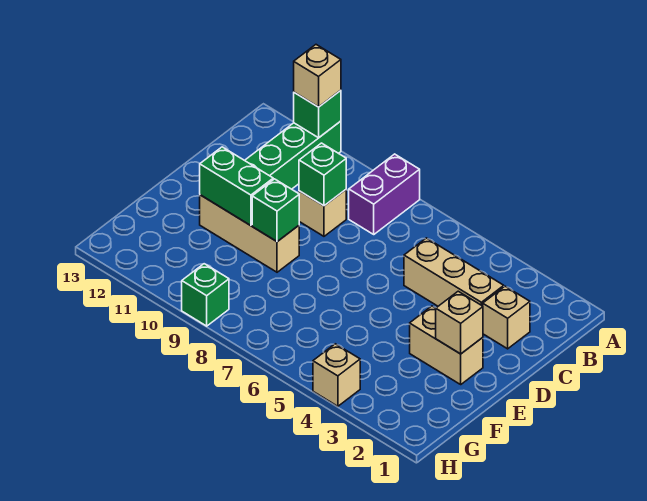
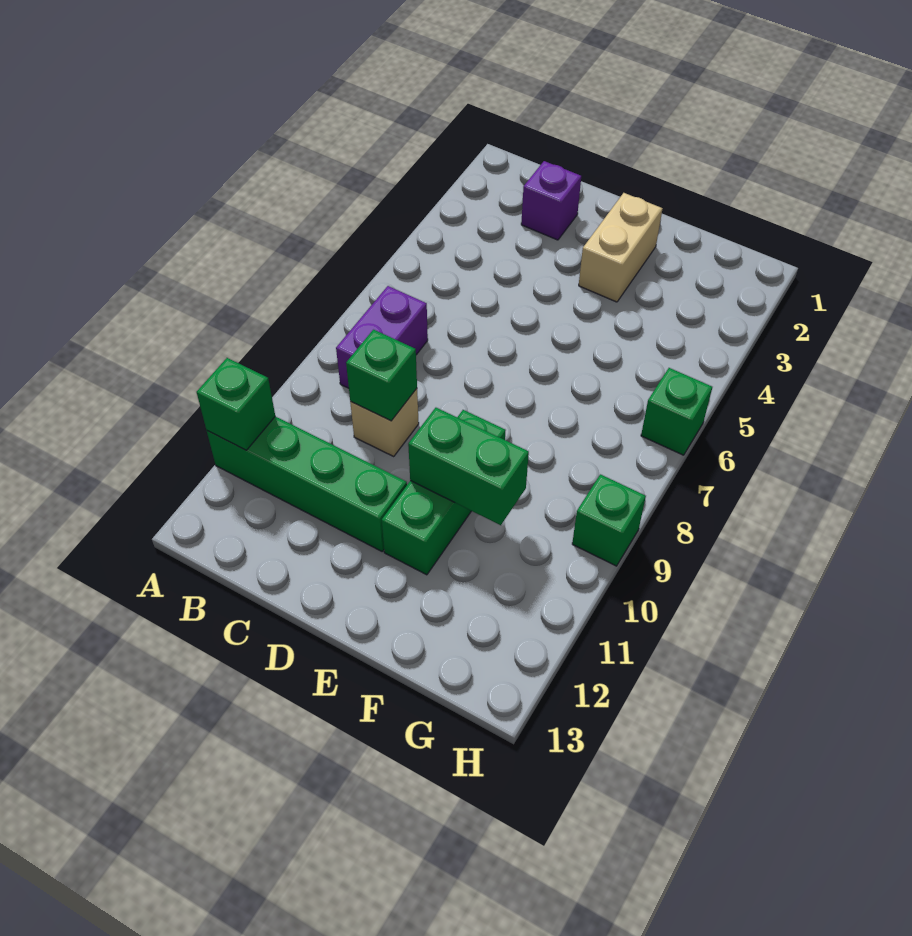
purple brick A8:B8 level 1 -> purple brick B7:B8 level 1
tan brick A11 level 3 -> none
tan brick C2 level 1 -> purple brick C2 level 1
tan brick C3:C5 level 1 -> none
tan brick E2 level 2 -> none
tan brick E9:E11 level 1 -> green brick E9:E11 level 1
green brick E9 level 2 -> green brick H6 level 1
green brick E10:E11 level 2 -> green brick E10:F10 level 2
tan brick H4 level 1 -> none

